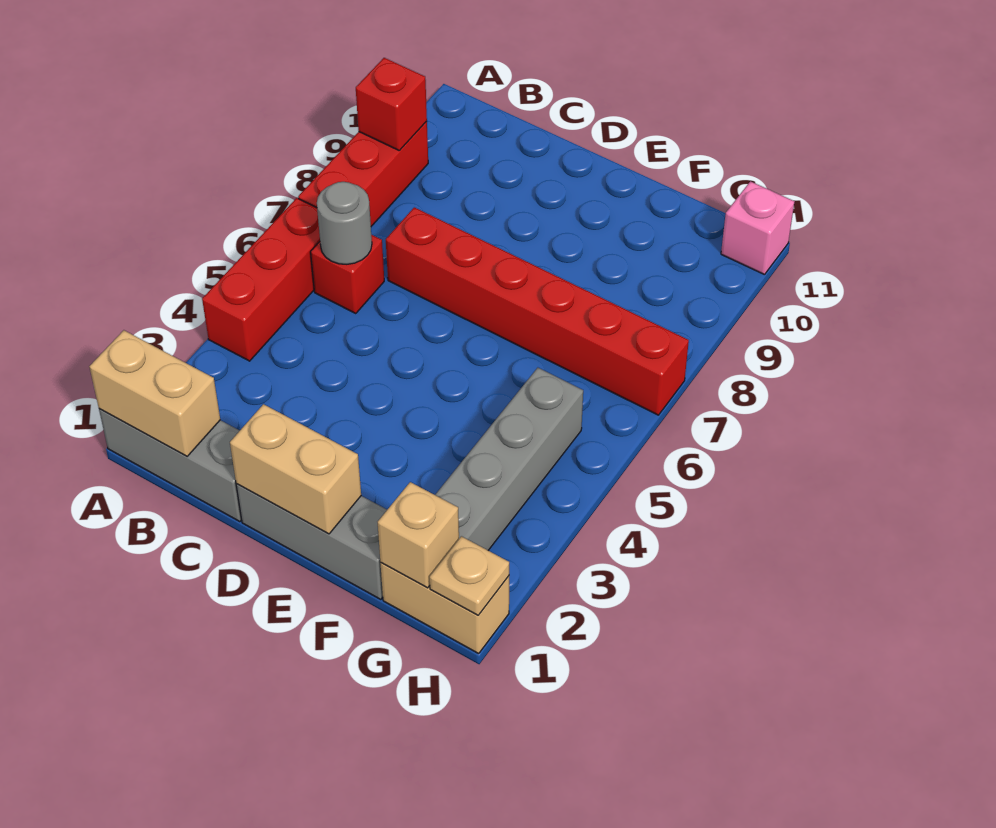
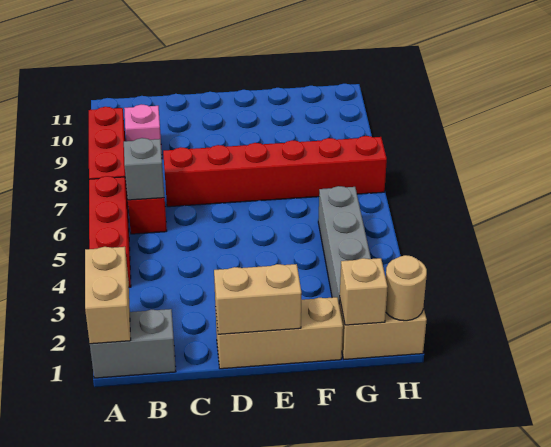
grey brick A1:C1 level 1 -> grey brick A1:B1 level 1
tan brick A1:B1 level 2 -> tan brick A1:A2 level 2
red brick A9 level 2 -> none
grey round brick B6 level 2 -> grey brick B6 level 2
grey brick D1:F1 level 1 -> tan brick D1:F1 level 1
tan plate H1 level 2 -> tan round brick H1 level 2
pink brick H11 level 1 -> pink brick B9 level 1

